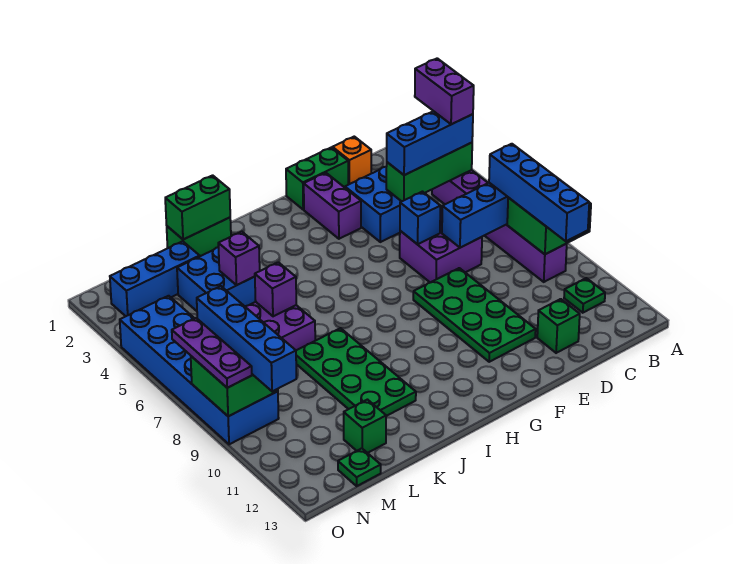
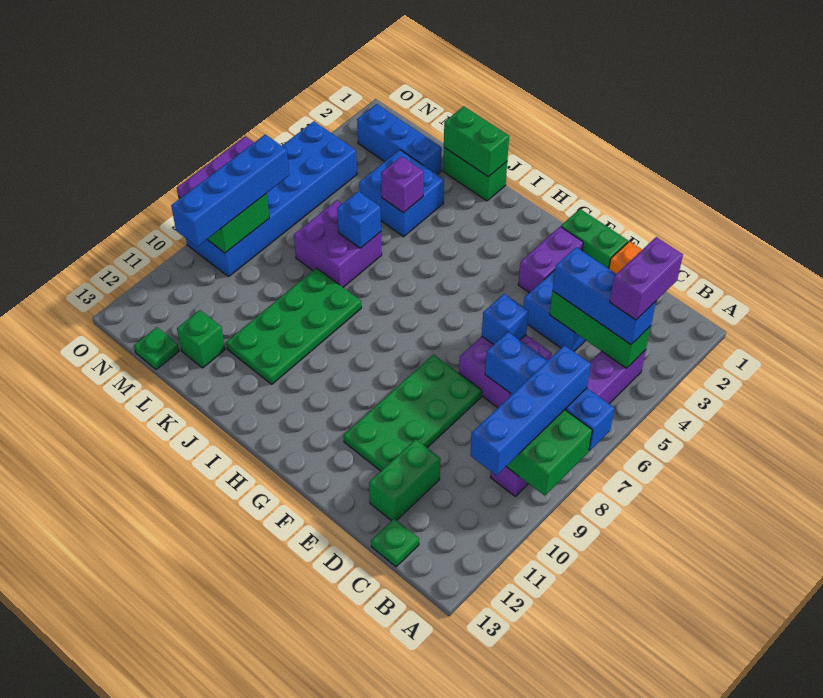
green plate B11 level 1 -> green plate C13 level 1
green brick D12 level 1 -> green brick D11:D12 level 1
purple brick K6 level 2 -> blue brick K6 level 2

